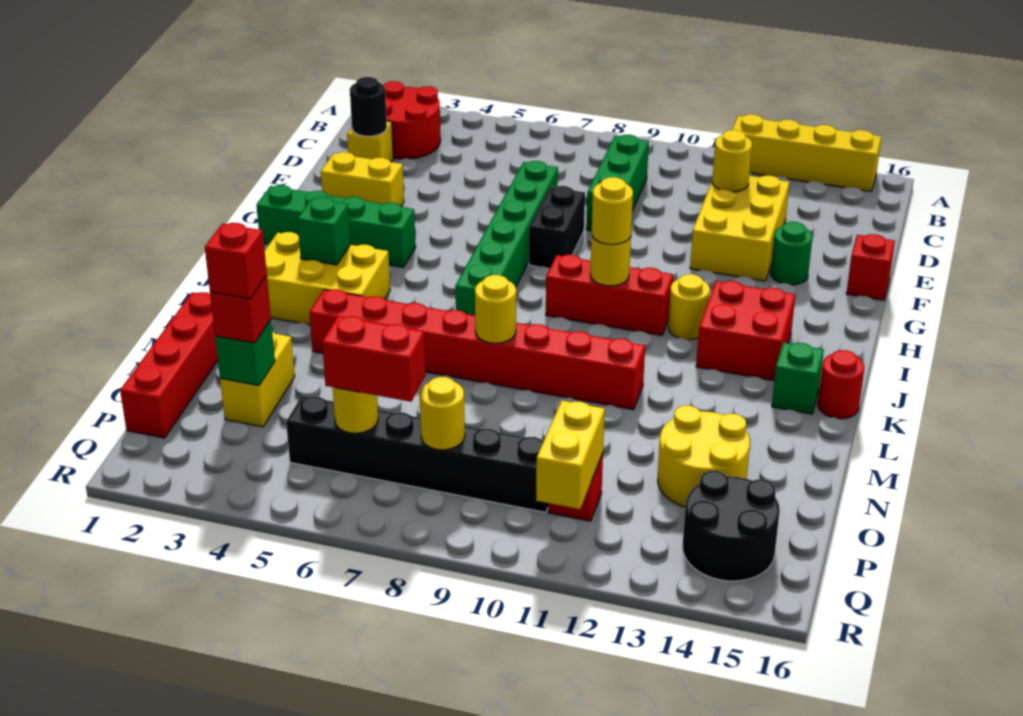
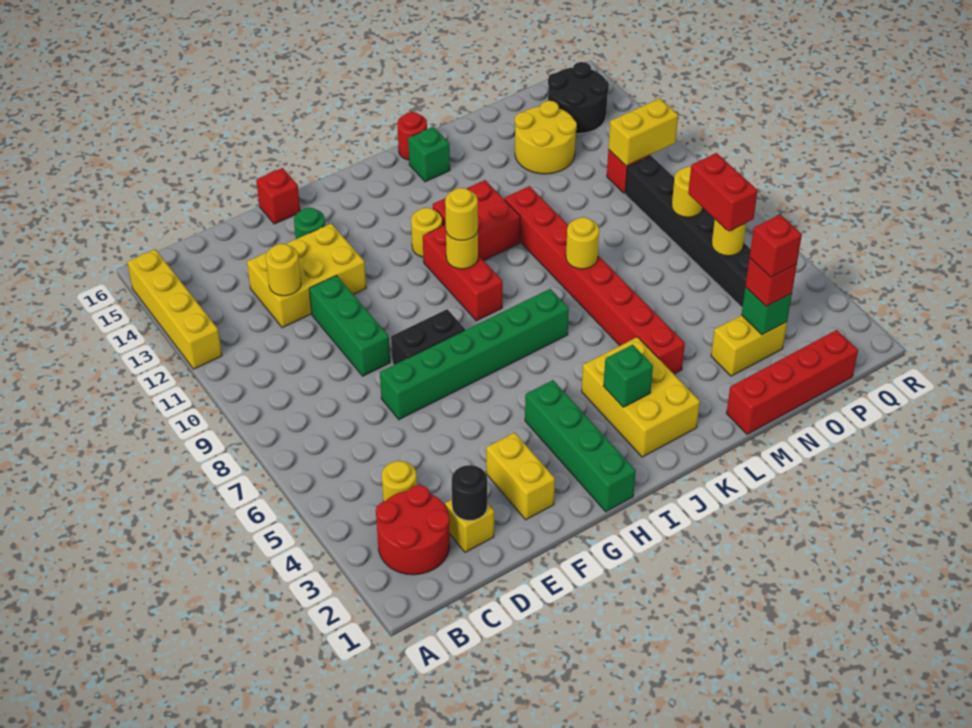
none -> yellow round brick C4 level 1
green brick C9:E9 level 1 -> green brick E9:E11 level 1
red brick I13:J14 level 1 -> red brick J11:K12 level 1

